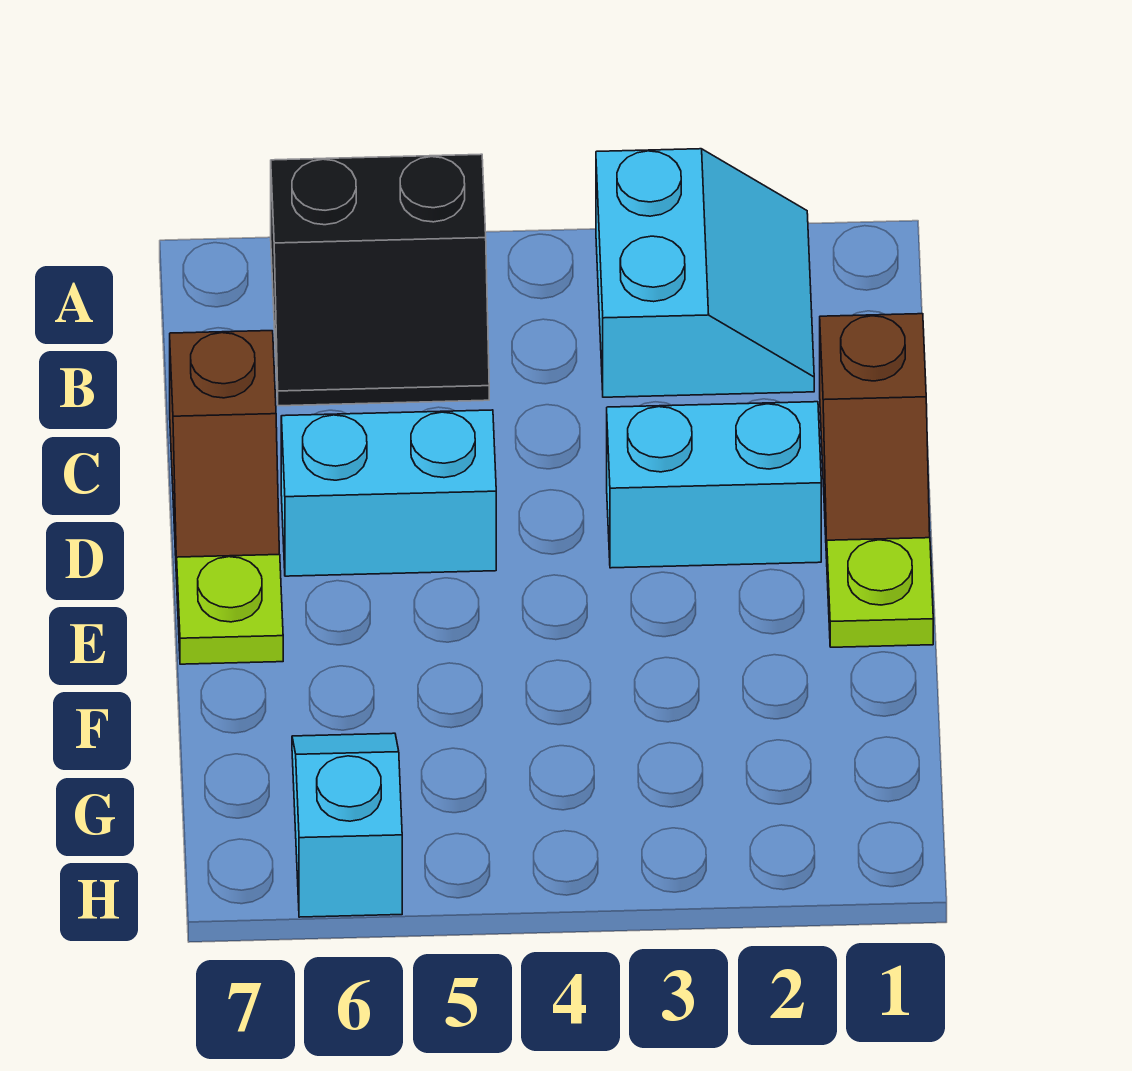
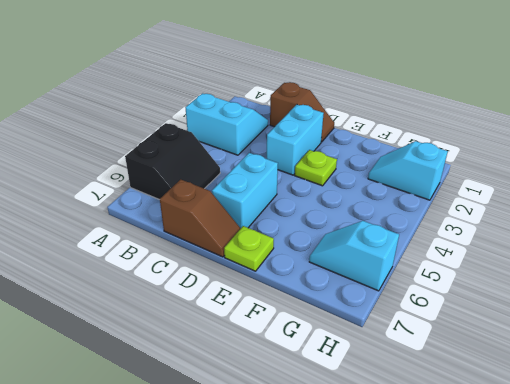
lime plate E1 level 1 -> lime plate E3 level 1
none -> cyan slope G2:H2 level 1 top H

